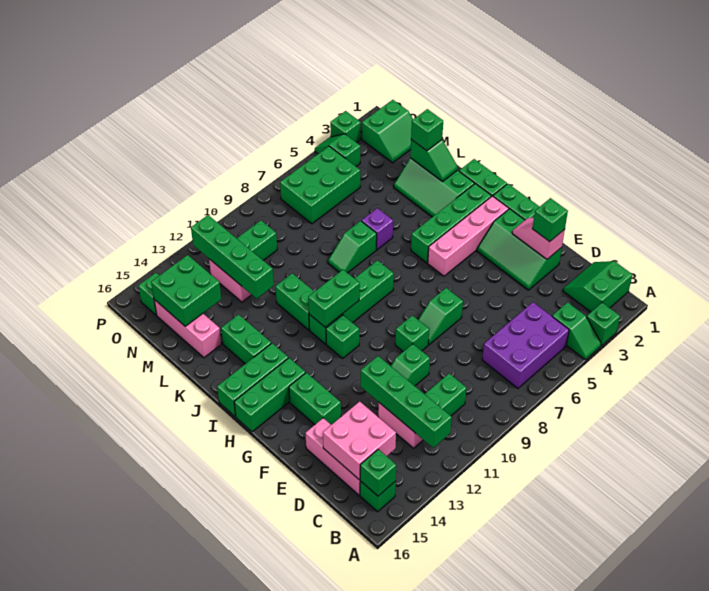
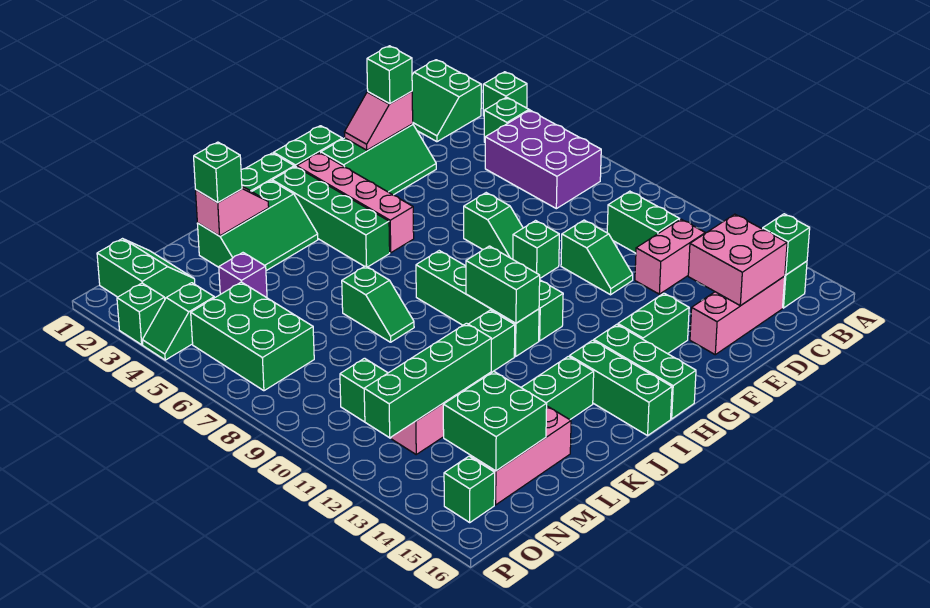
green brick B12:E12 level 2 -> none
green slope K2:L2 level 2 top L -> pink slope K2:L2 level 2 top L
purple brick K6 level 1 -> purple brick M4 level 1

